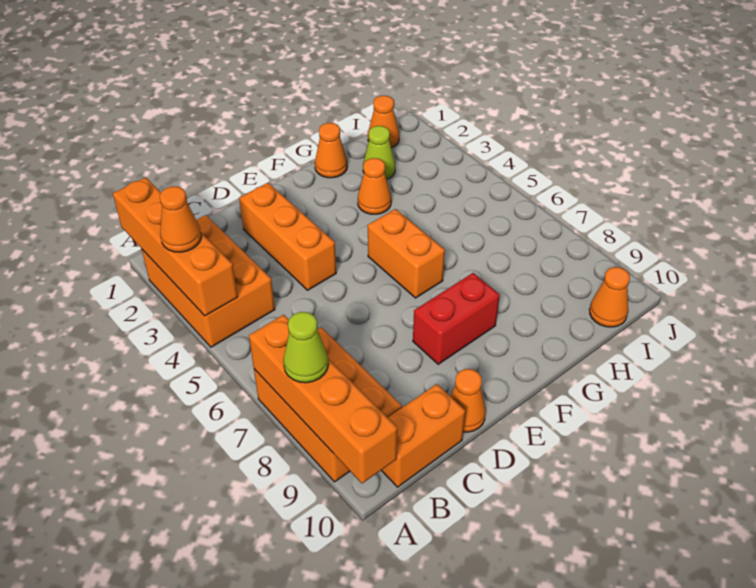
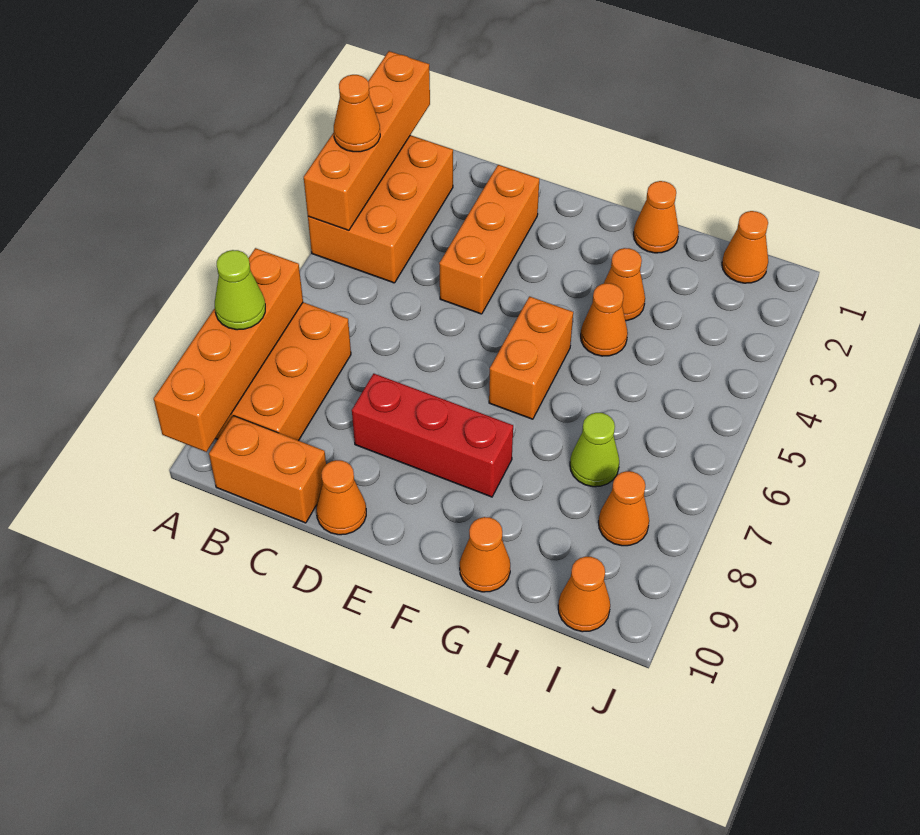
red brick E8:F8 level 1 -> red brick D8:F8 level 1
none -> orange cone G4 level 1
none -> orange cone G10 level 1
lime cone H2 level 1 -> lime cone H7 level 1
none -> orange cone I8 level 1

